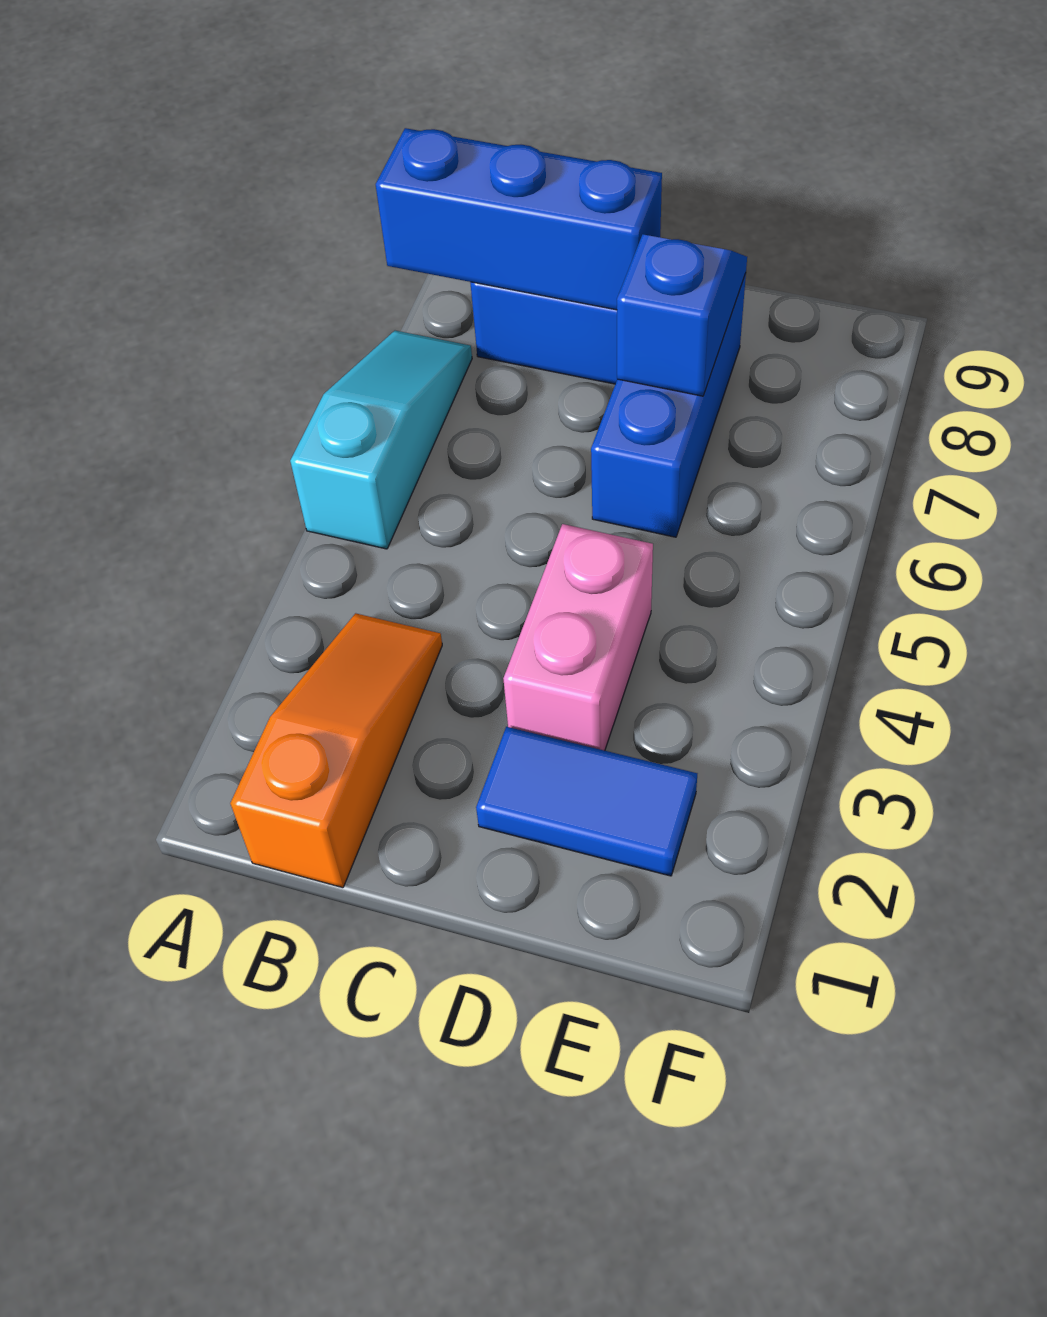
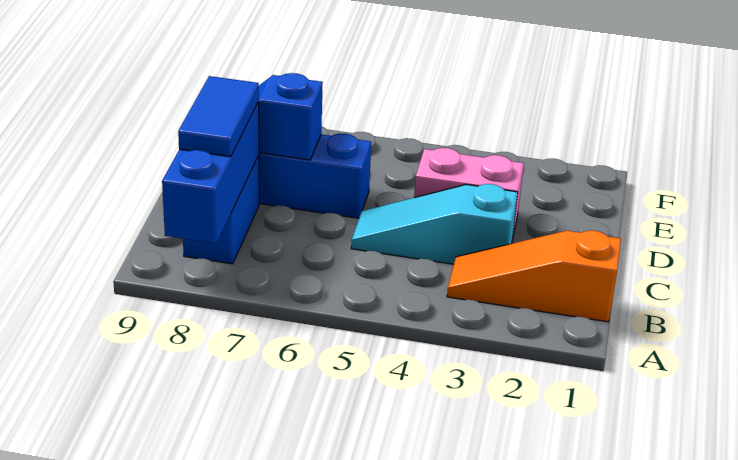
cyan slope A5:A7 level 1 top 5 -> cyan slope C3:C5 level 1 top 3
blue tile D2:E2 level 1 -> blue tile B8:C8 level 3

